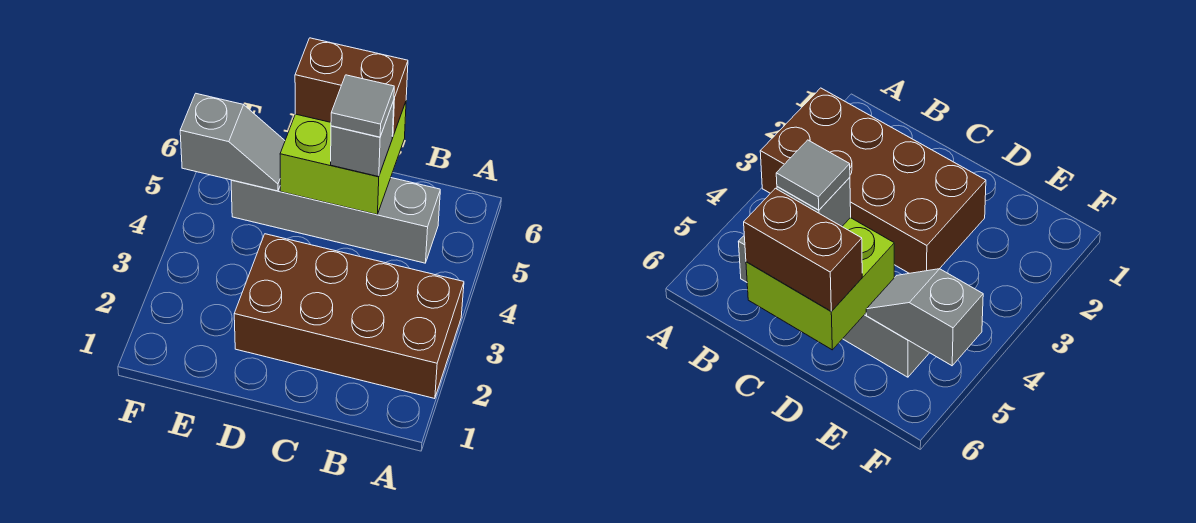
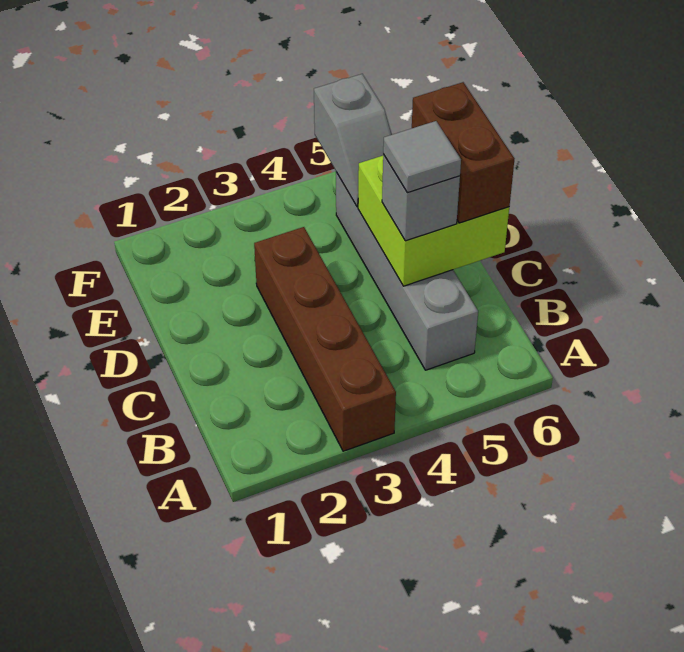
brown brick A2:D3 level 1 -> brown brick A3:D3 level 1

